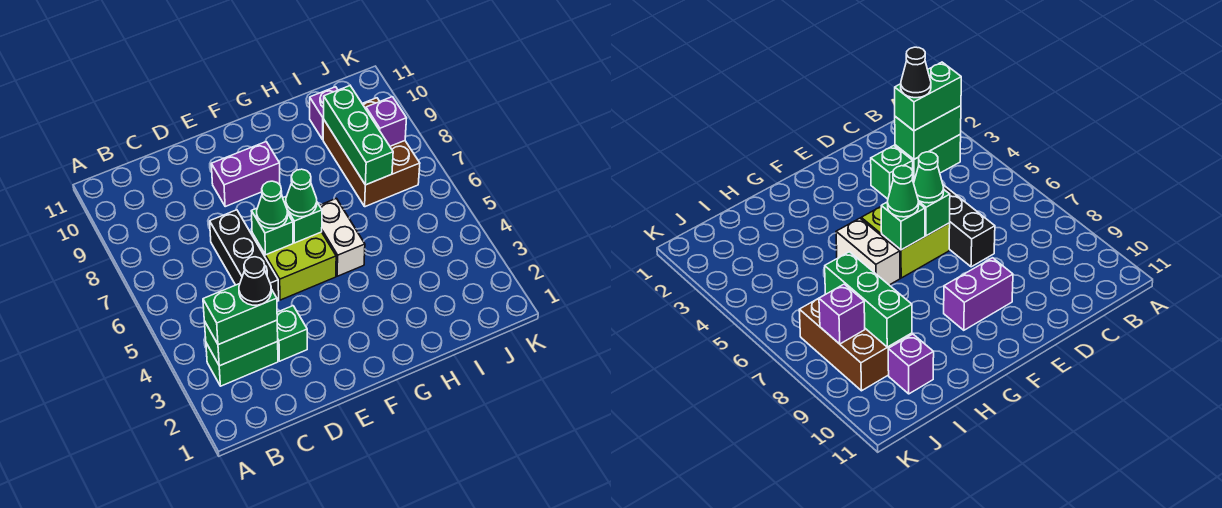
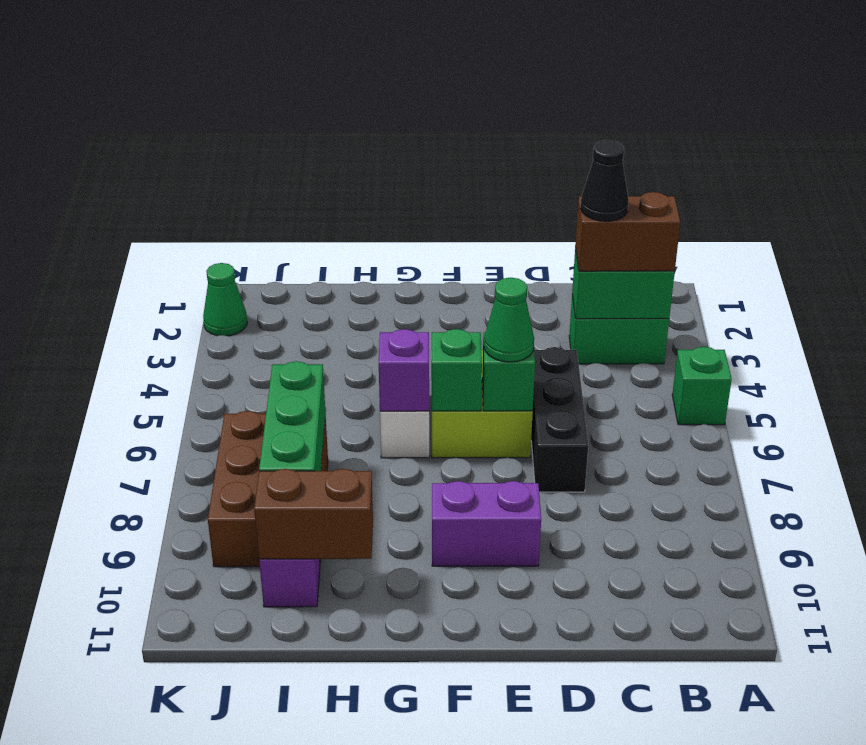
green brick B3:C3 level 3 -> brown brick B3:C3 level 3
green brick D3 level 1 -> green brick A5 level 1
green cone F6 level 3 -> green cone K2 level 1
none -> brown brick H10:I10 level 2
purple brick J8 level 2 -> purple brick G6 level 2

